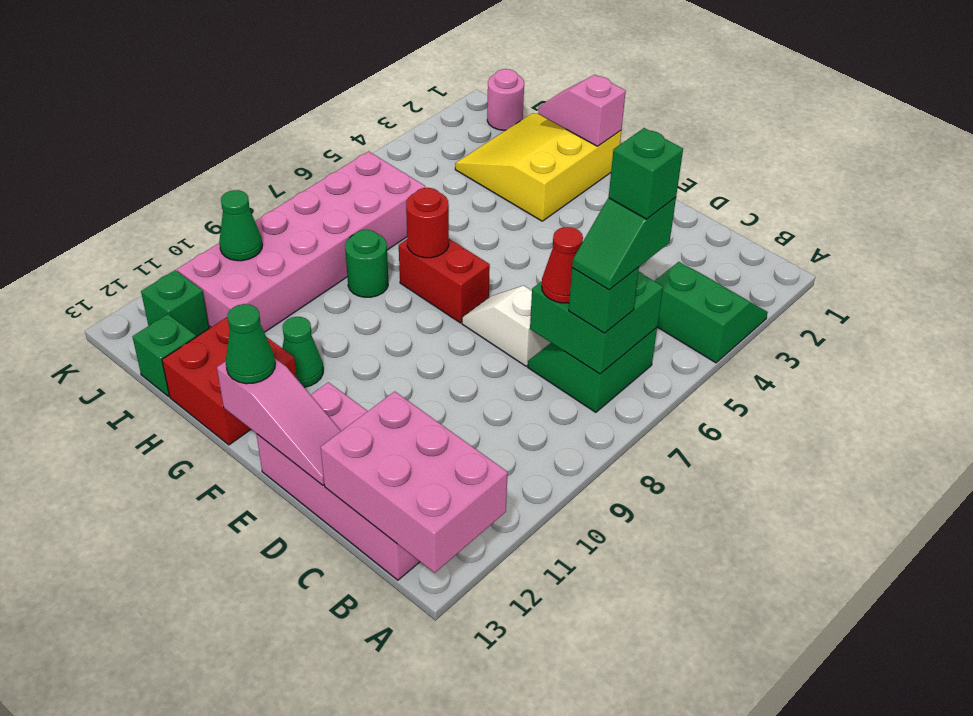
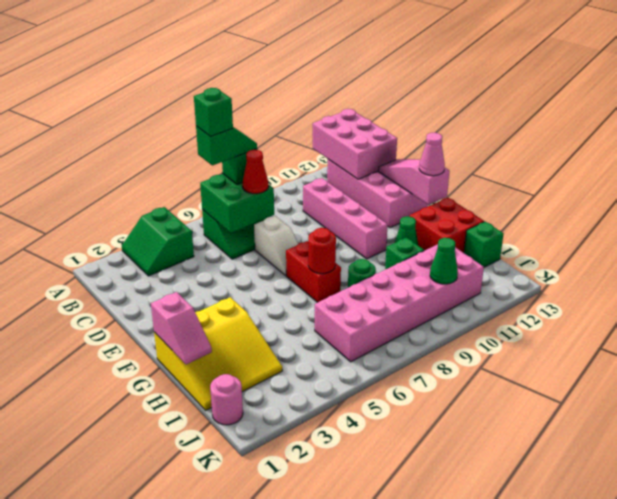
none -> pink brick C10:F10 level 1
green cone F13 level 3 -> pink cone F13 level 3
green brick J12 level 1 -> green brick H10 level 1

